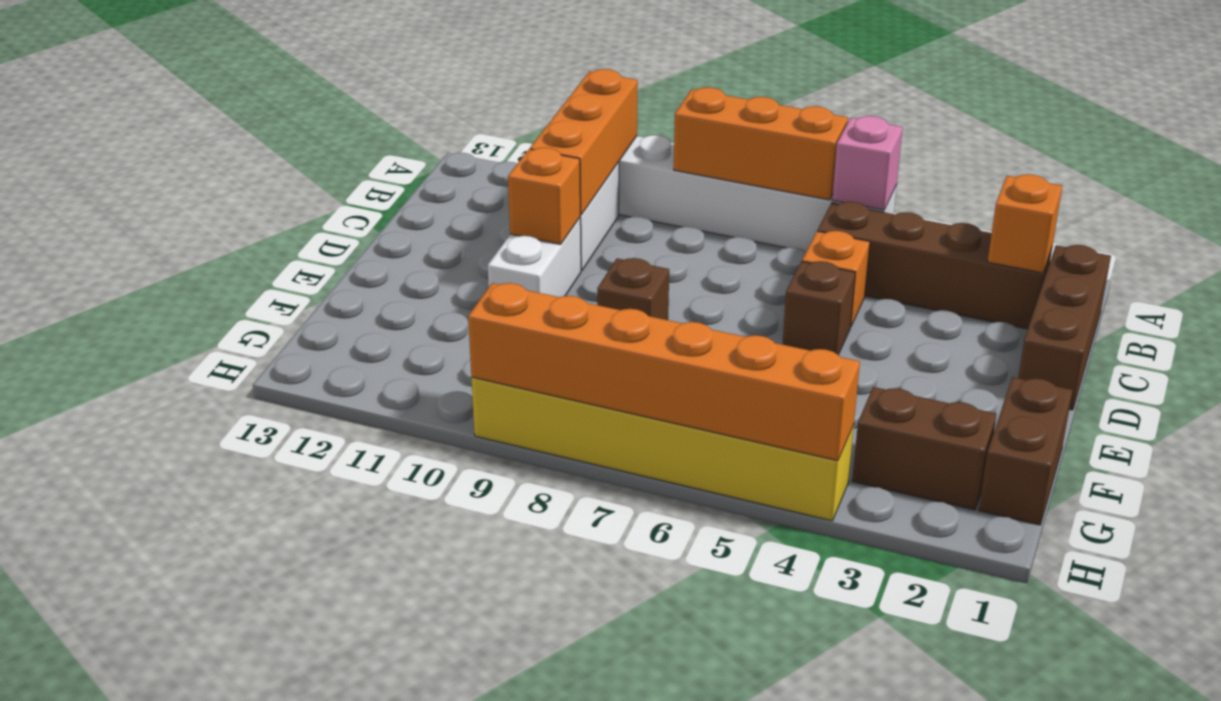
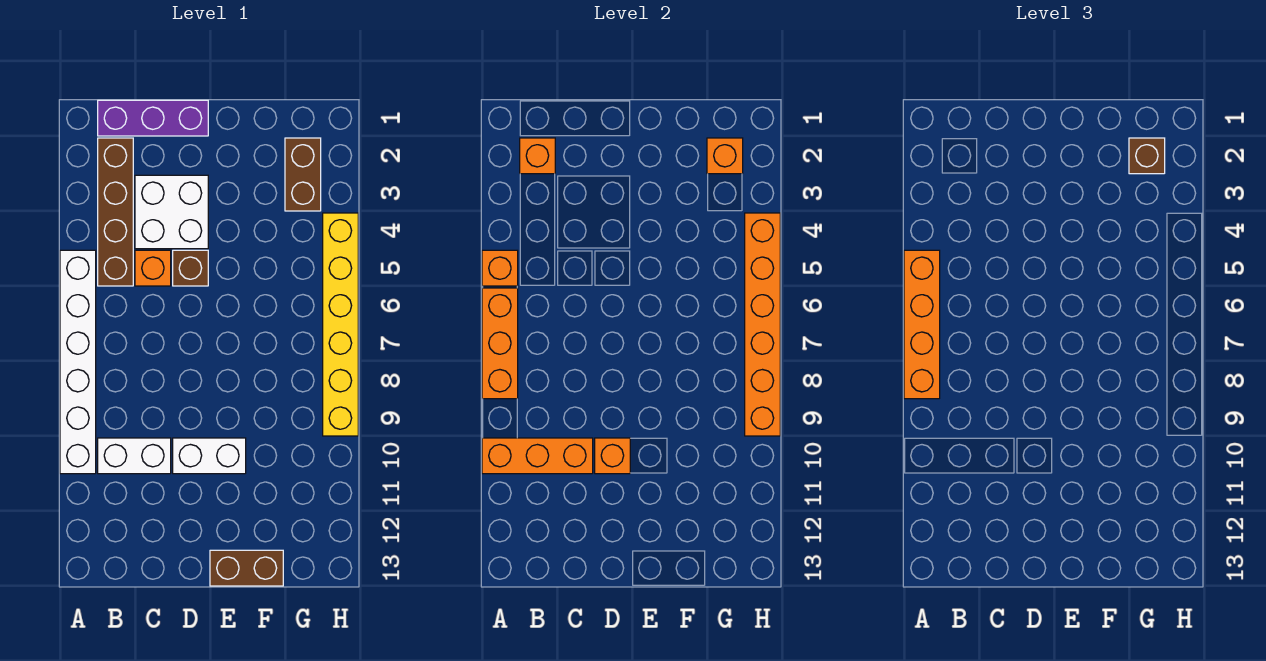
pink brick A5 level 2 -> orange brick A5 level 2
none -> orange brick A5:A8 level 3
brown brick B1:D1 level 1 -> purple brick B1:D1 level 1
none -> white brick C3:D4 level 1
brown brick E8 level 1 -> brown brick G2 level 3
brown brick F1:G1 level 1 -> brown brick E13:F13 level 1
none -> orange brick G2 level 2

